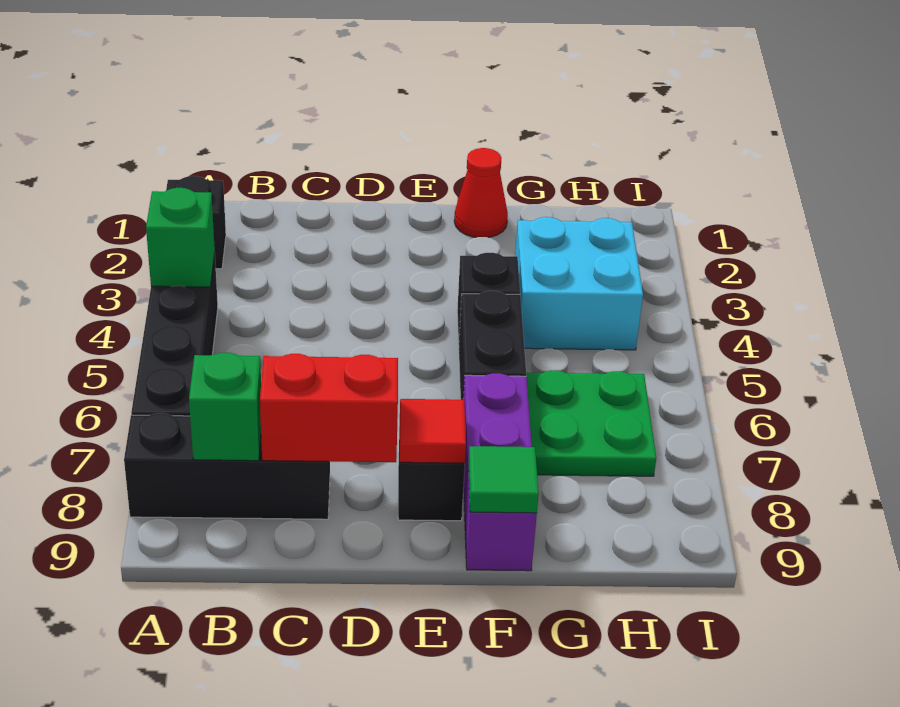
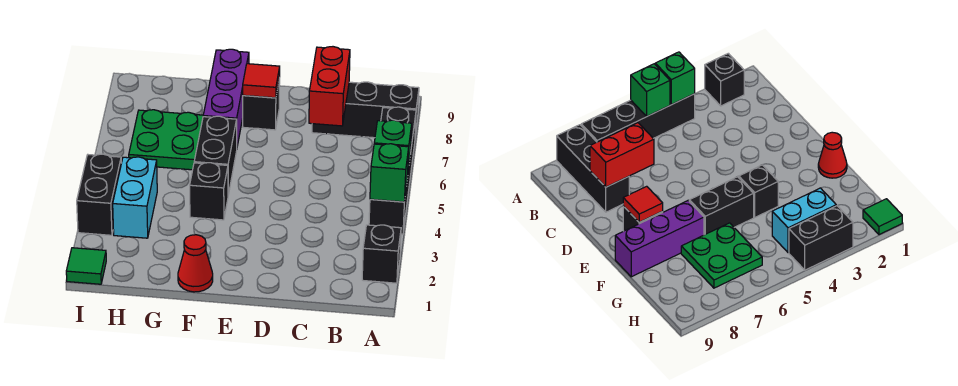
green brick B8 level 2 -> green brick A5 level 2
red brick C8:D8 level 2 -> red brick C7:C8 level 2
green tile F9 level 2 -> green tile I1 level 1
cyan brick G3:H4 level 1 -> cyan brick H3:H4 level 1
none -> black brick I3:I4 level 1

